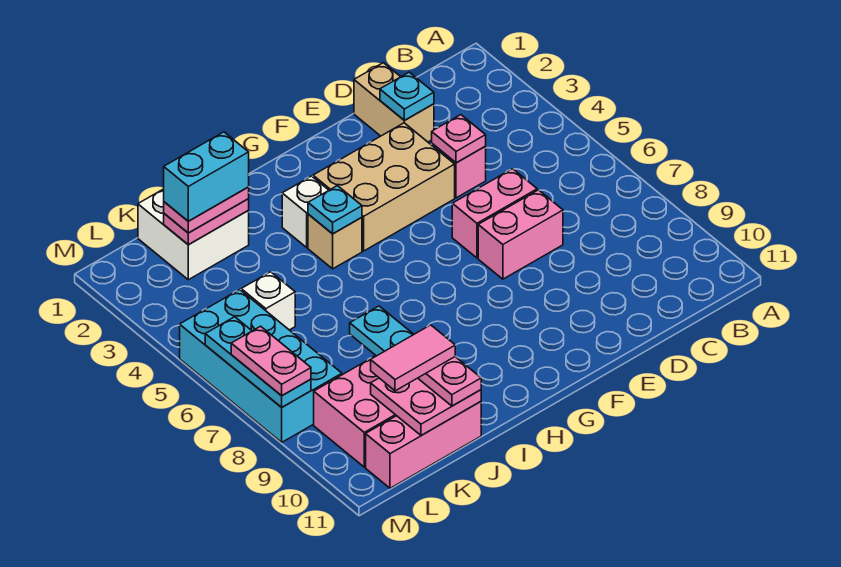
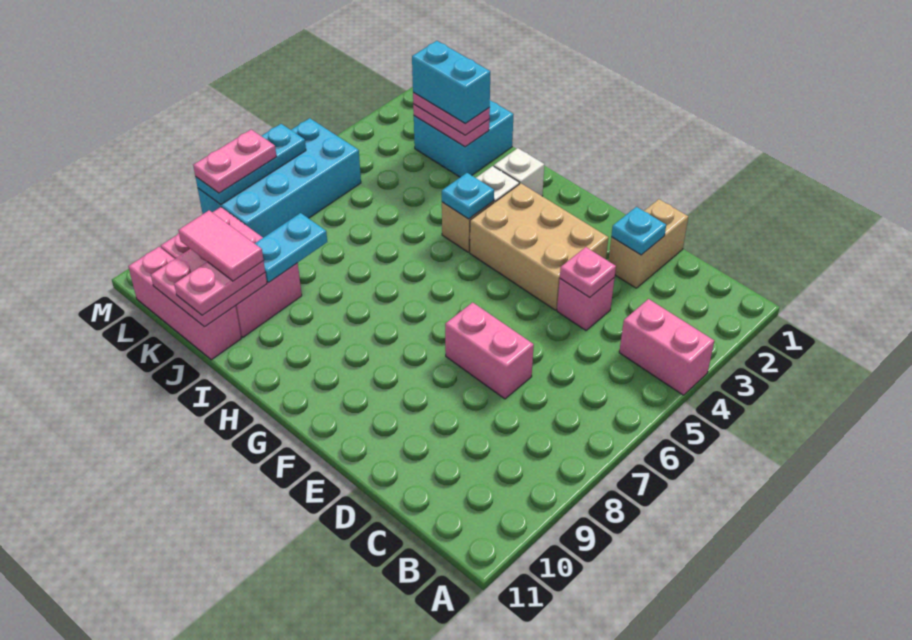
pink brick D6:E6 level 1 -> pink brick A4:B4 level 1
white brick J1:K2 level 1 -> cyan brick J1:K2 level 1
white brick K5 level 1 -> white brick H2 level 1

